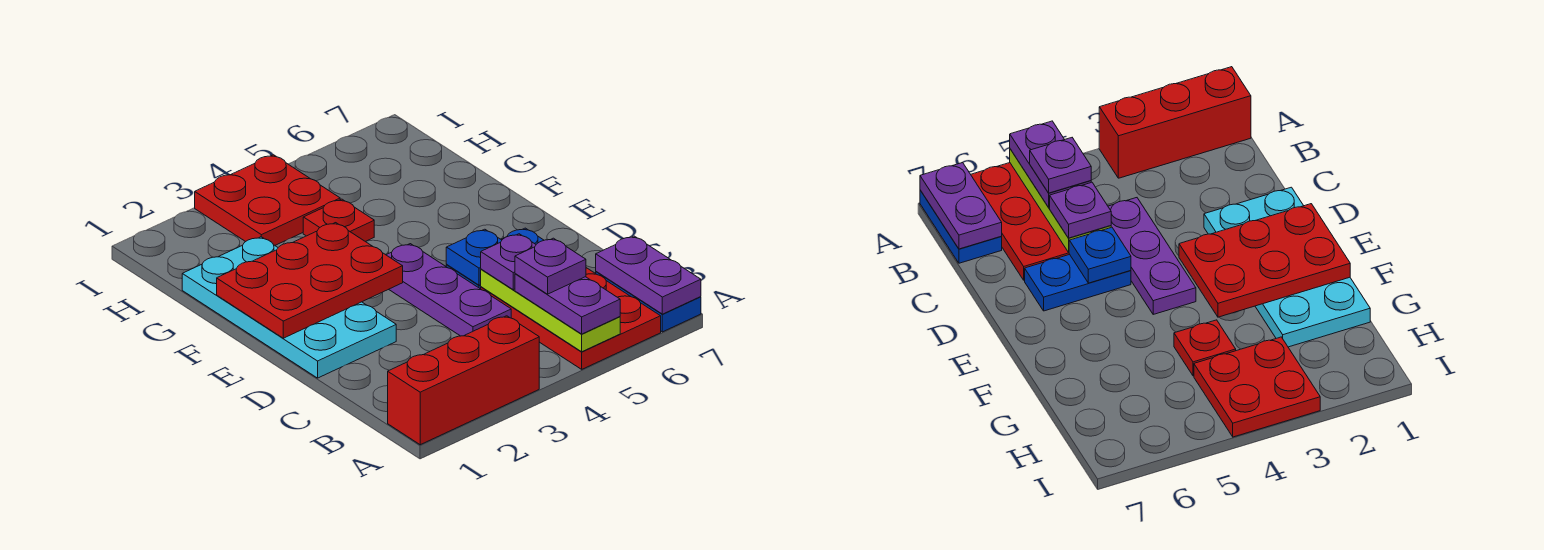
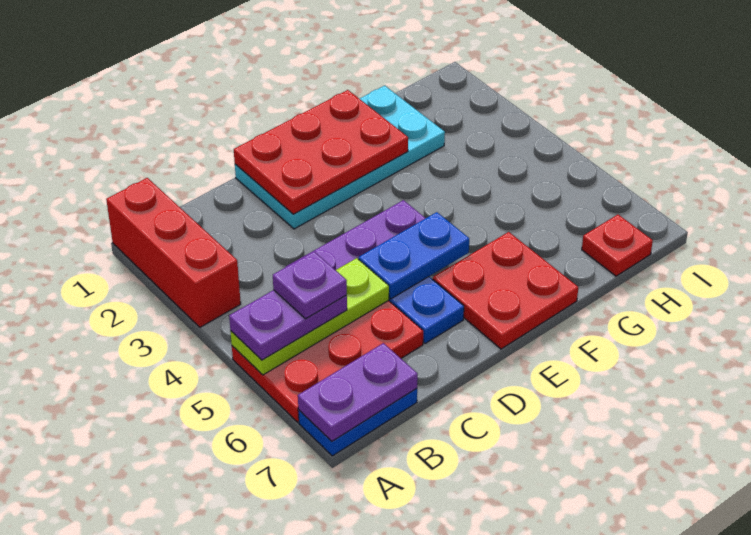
purple plate C5 level 3 -> none
blue plate D5 level 2 -> blue plate D5:E5 level 2
red plate E1:F3 level 2 -> red plate D1:F2 level 2
red plate G4 level 1 -> red plate H7 level 1
red plate H3:I4 level 1 -> red plate E6:F7 level 1

